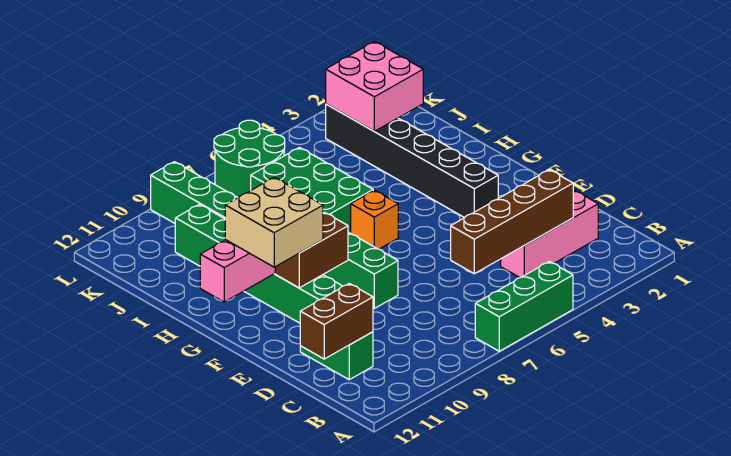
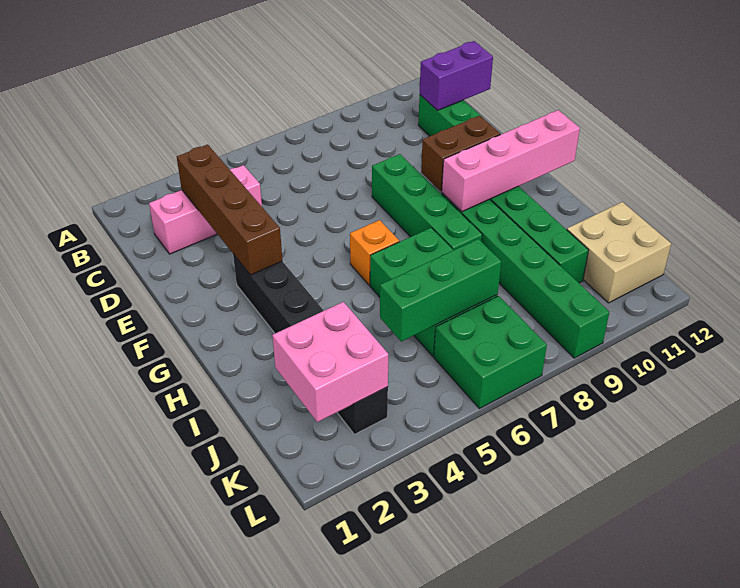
green brick A5:A7 level 1 -> green brick J5:J7 level 2
brown brick C3:C6 level 2 -> brown brick C3:F3 level 2
brown brick C11:C12 level 2 -> purple brick C11:C12 level 2
tan brick F10:G11 level 3 -> tan brick J11:K12 level 1
green round brick K6:L7 level 1 -> green brick K6:L7 level 1

